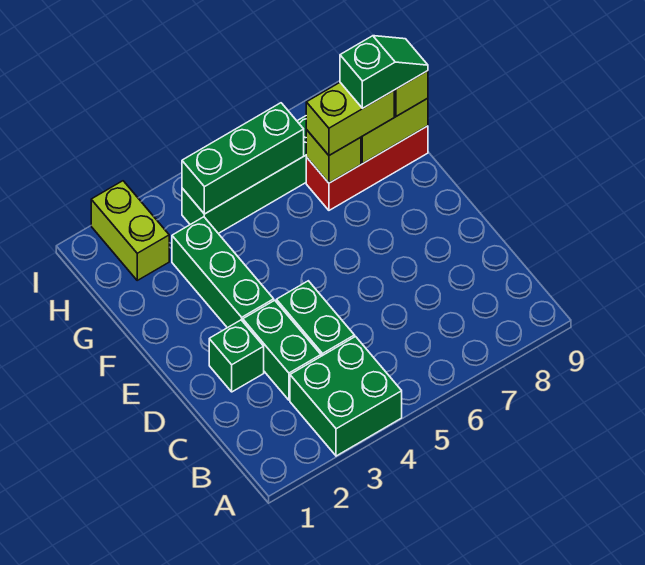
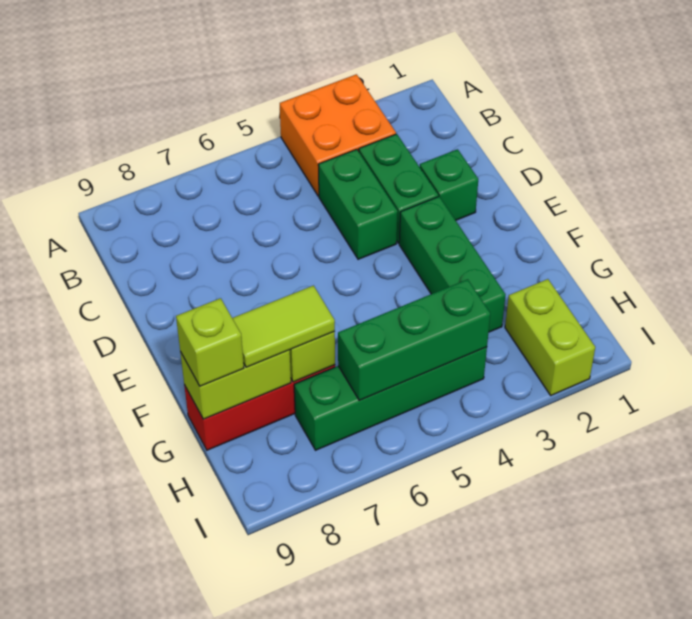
green brick A3:B4 level 1 -> orange brick A3:B4 level 1
lime brick G7:G8 level 3 -> lime tile G7:G8 level 3
green slope G8:G9 level 4 top 8 -> none

